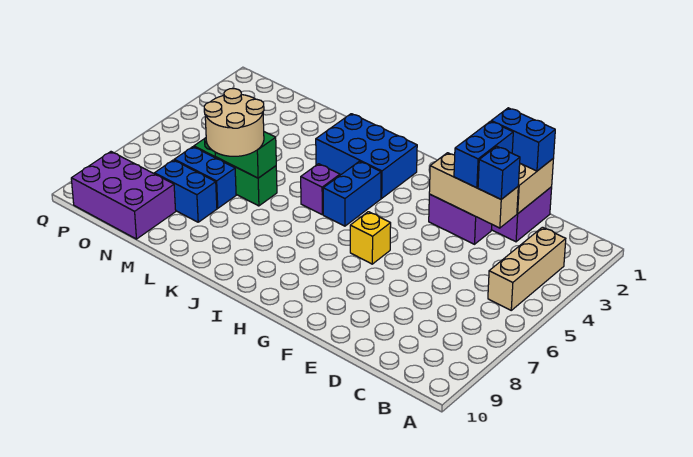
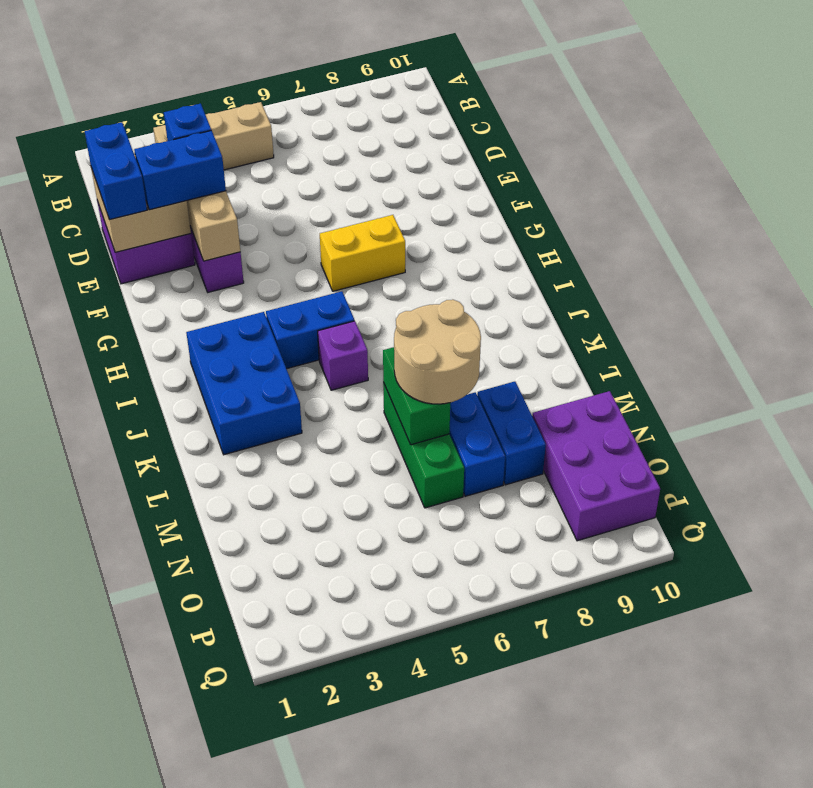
yellow brick G6 level 1 -> yellow brick G6:G7 level 1

